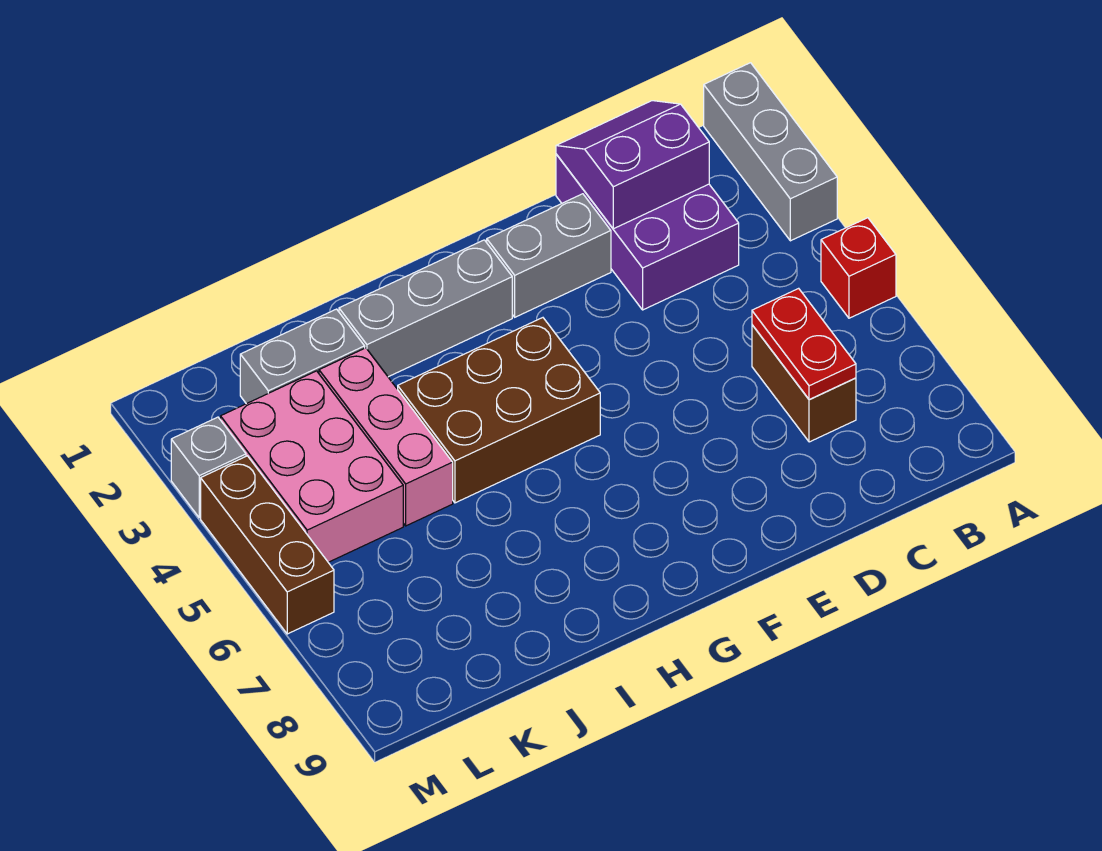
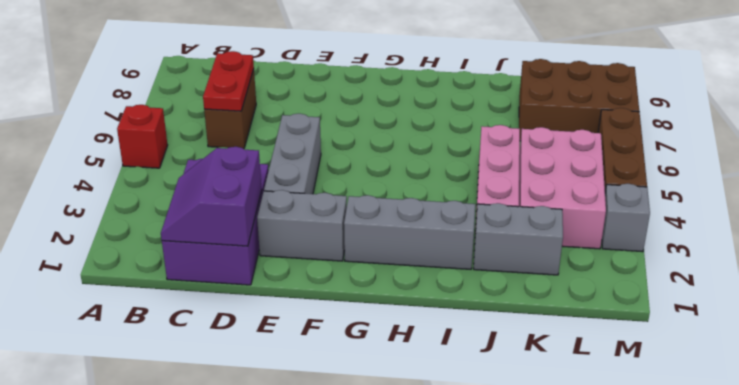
grey brick A1:A3 level 1 -> grey brick E3:E5 level 1
purple slope C1:D2 level 2 top 2 -> purple slope C1:D2 level 2 top D
brown brick G4:I5 level 1 -> brown brick K7:M8 level 1

